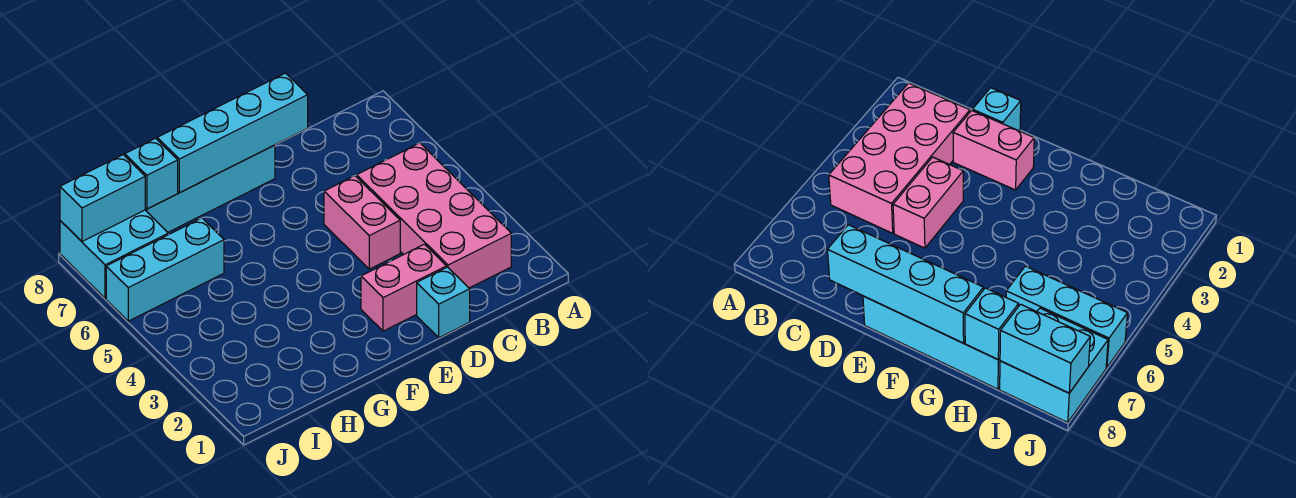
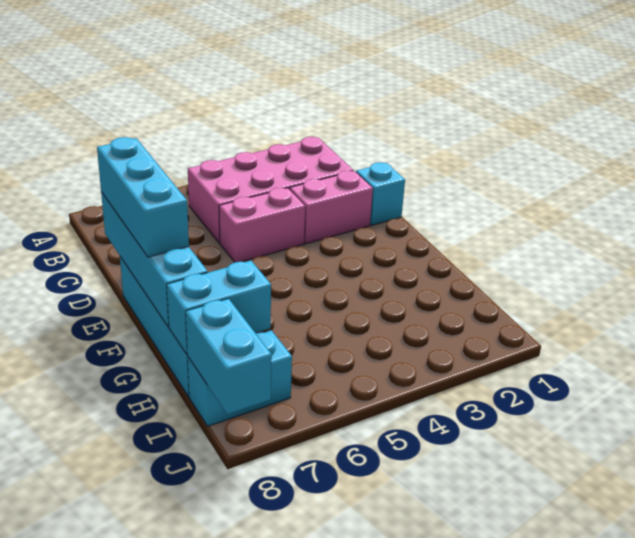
pink brick D2:E2 level 1 -> pink brick D2:D3 level 1
cyan brick H6:J6 level 1 -> cyan brick D8:F8 level 3
cyan brick H8 level 2 -> cyan brick H7:H8 level 2
cyan brick I7:J8 level 1 -> cyan brick I7:I8 level 1

